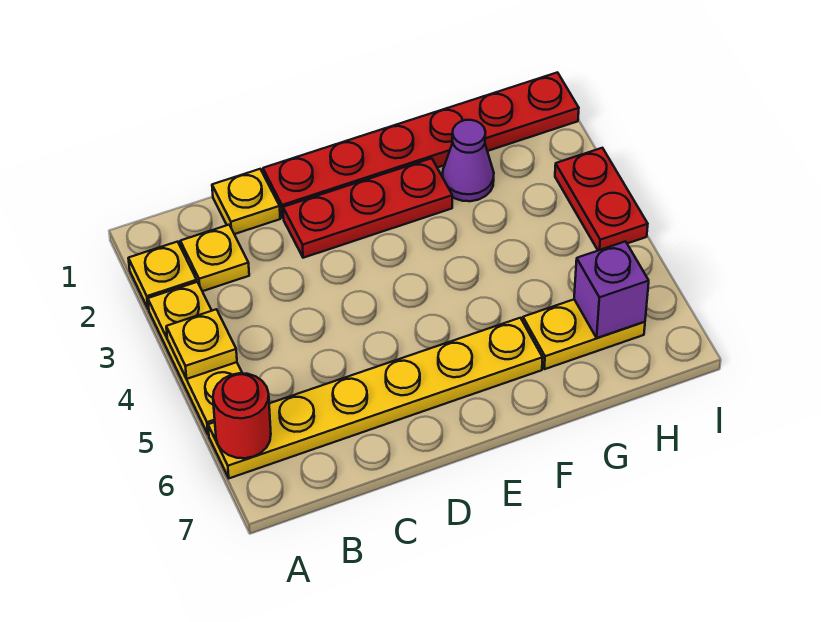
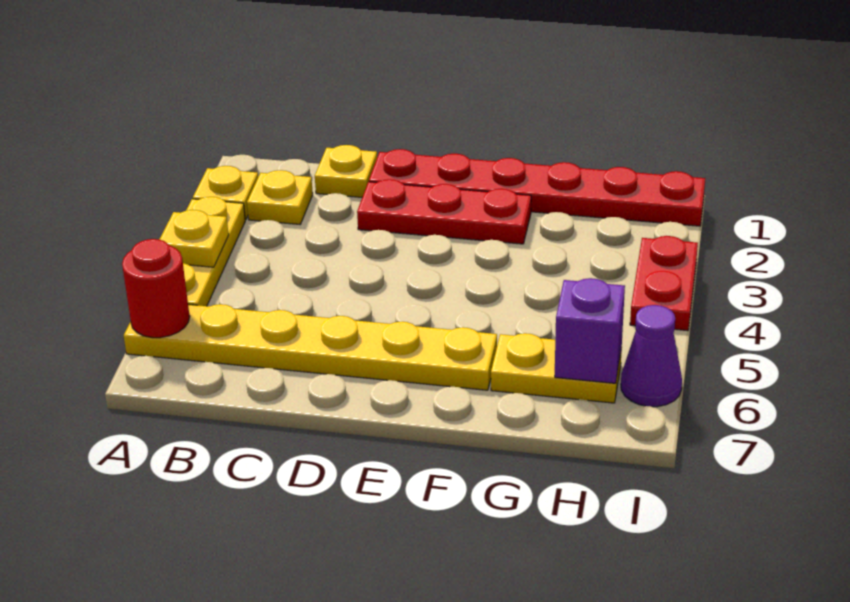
purple cone G2 level 1 -> purple cone I6 level 1

